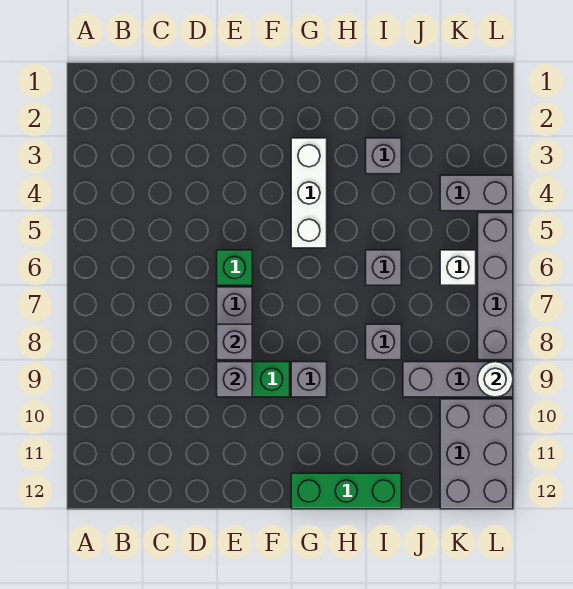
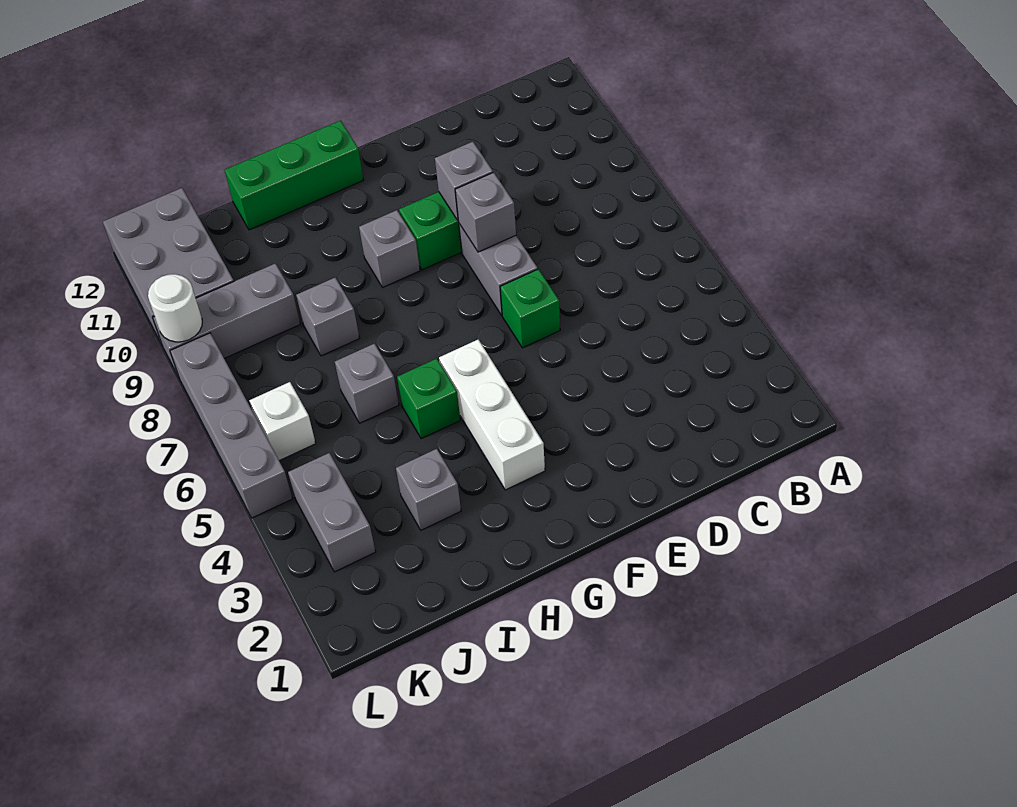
none -> green brick H5 level 1
grey brick K4:L4 level 1 -> grey brick K3:K4 level 1

